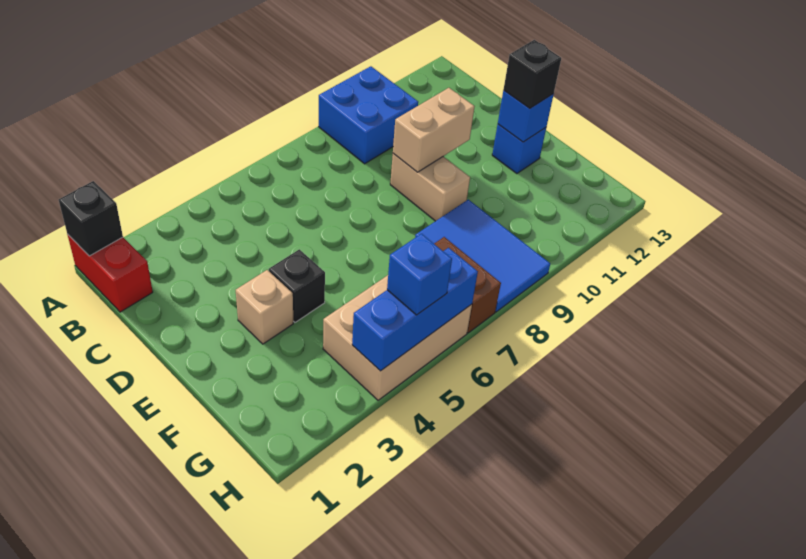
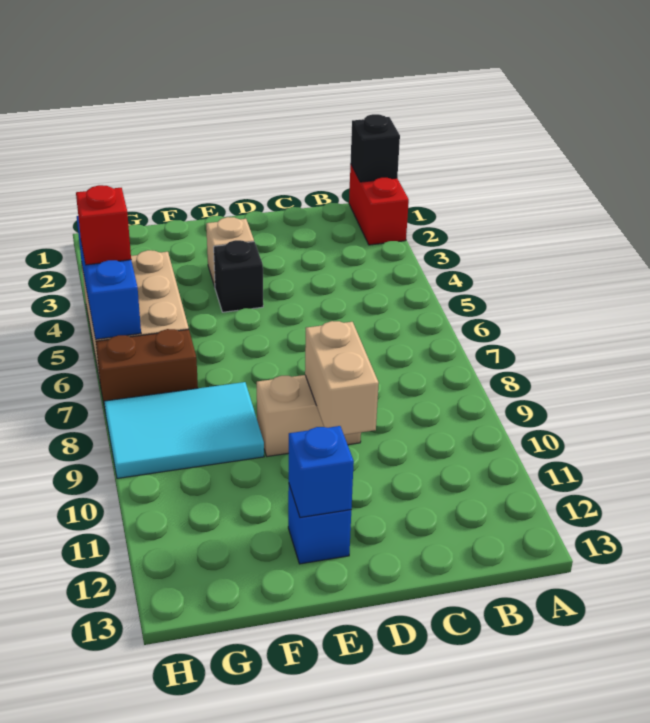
red brick A1:B1 level 1 -> red brick A1:A2 level 1
blue brick A9:B10 level 1 -> none
black brick E12 level 3 -> none
blue tile F8:H9 level 1 -> cyan tile F8:H9 level 1
blue brick H5 level 3 -> red brick H5 level 3

